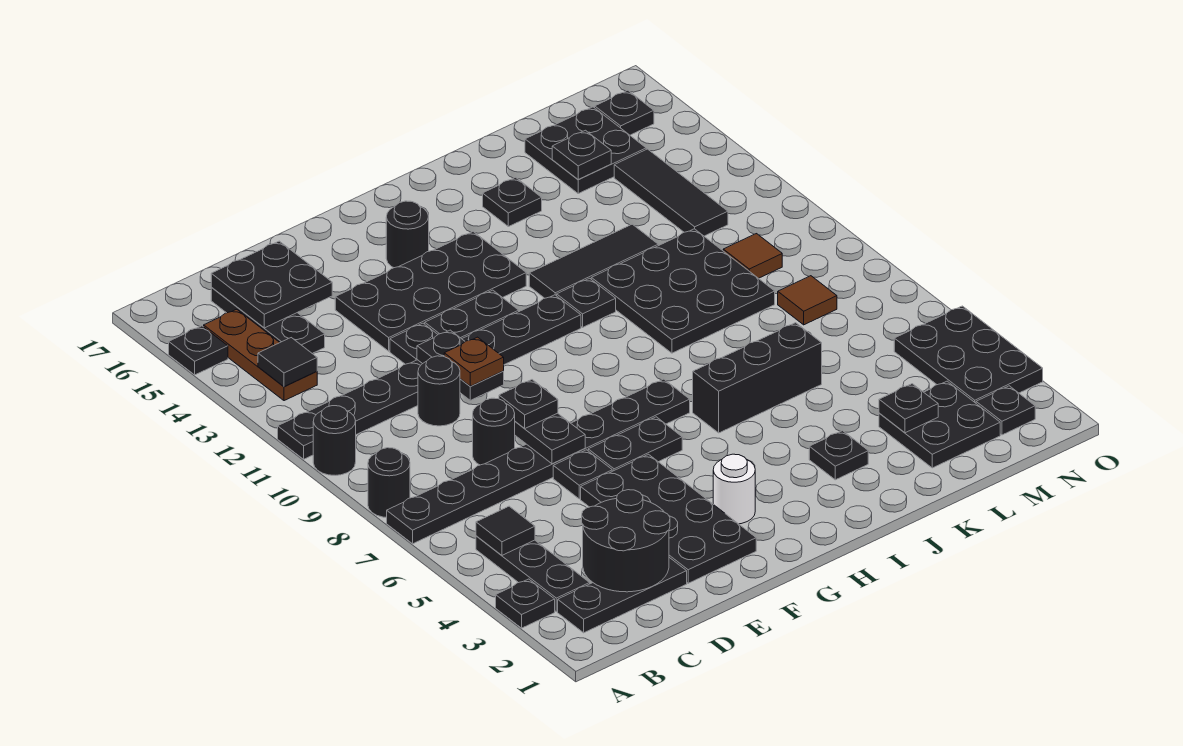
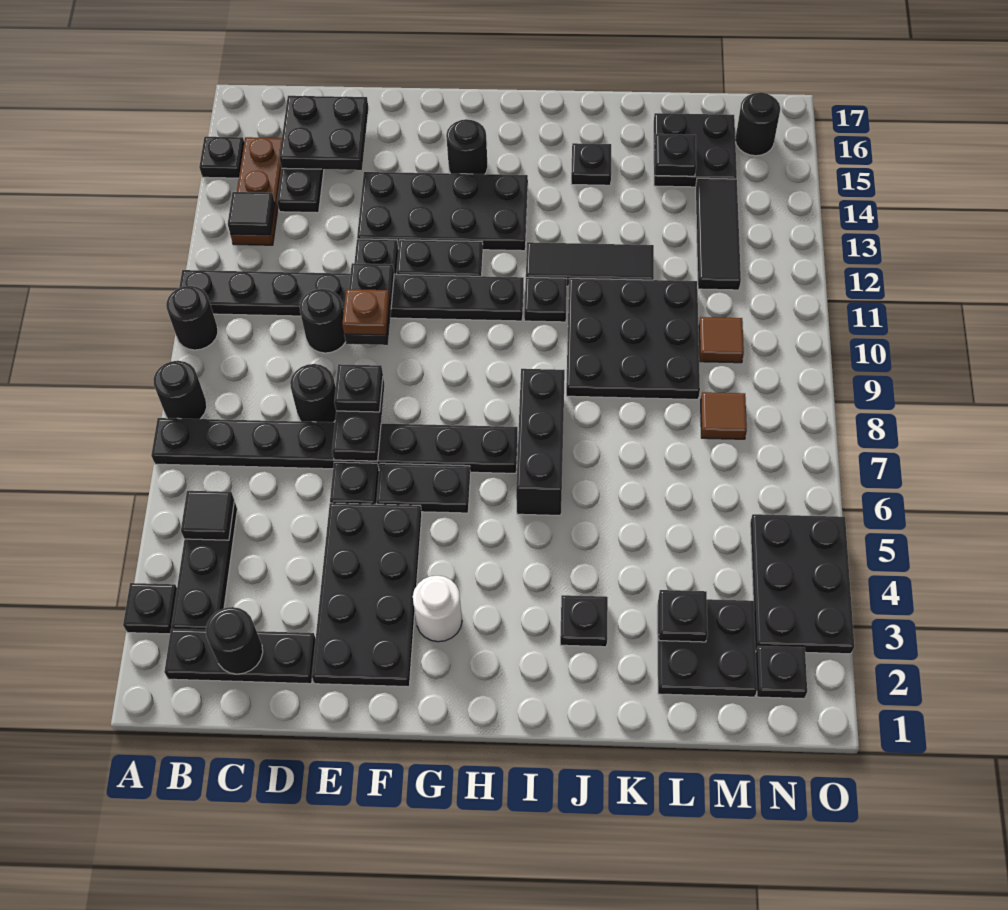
black round brick C2:D3 level 2 -> black round brick C2 level 2
black brick I6:K6 level 1 -> black brick I6:I8 level 1
black plate N16 level 1 -> black round brick N16 level 1

